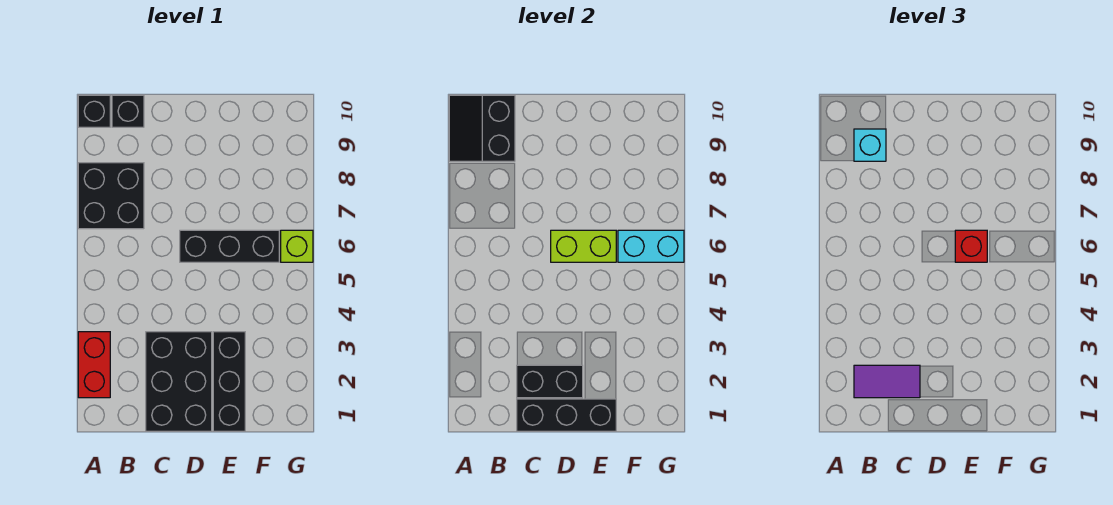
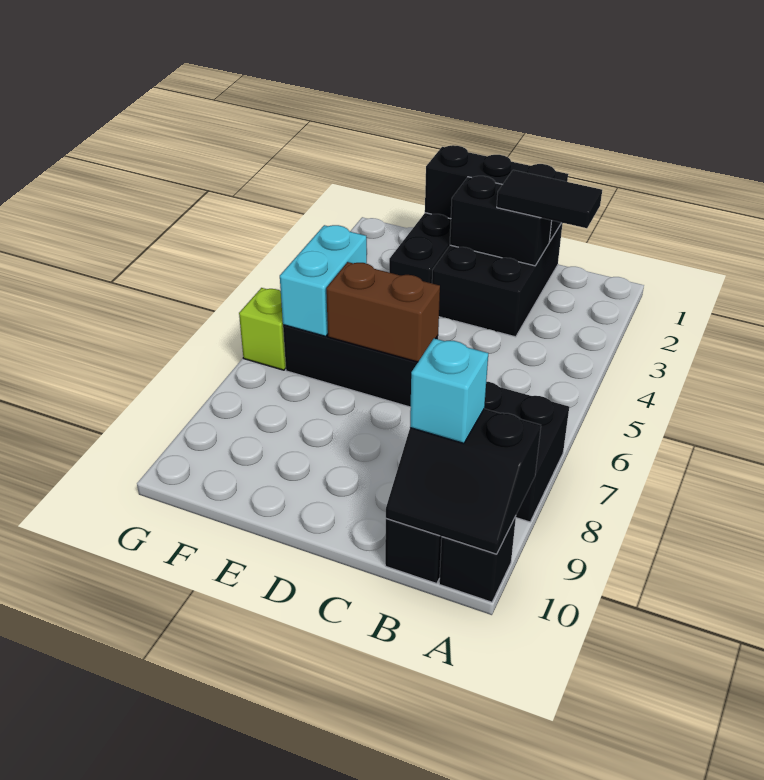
red brick A2:A3 level 1 -> none
black slope A9:B10 level 2 top B -> black slope A9:B10 level 2 top 9
purple tile B2:C2 level 3 -> black tile B2:C2 level 3
lime brick D6:E6 level 2 -> brown brick D6:E6 level 2
red brick E6 level 3 -> none
cyan brick F6:G6 level 2 -> cyan brick F5:F6 level 2

